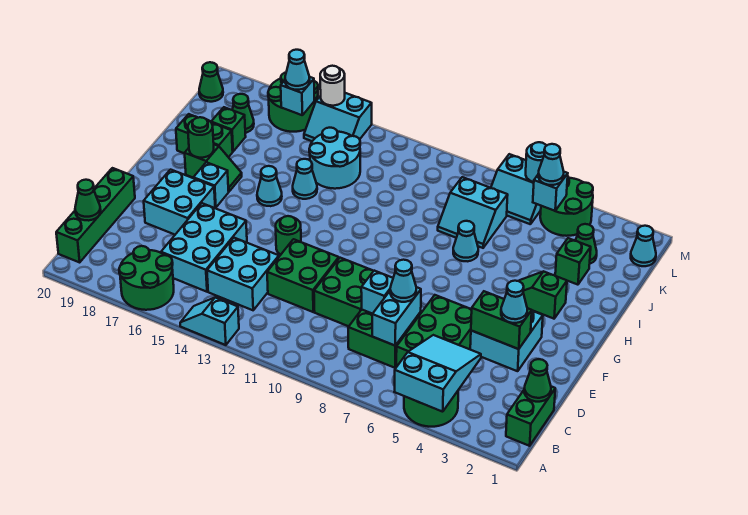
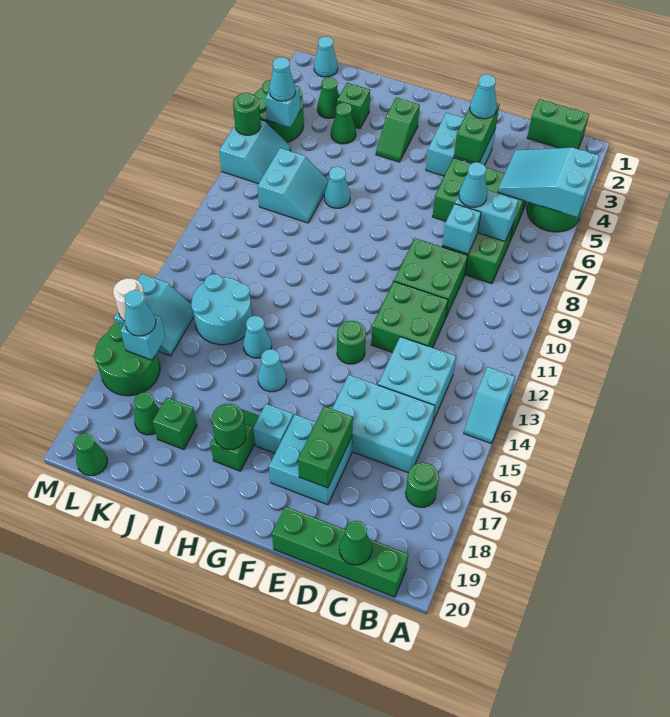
green round brick A16:B17 level 1 -> green round brick B17 level 1
green cone C1 level 2 -> green cone J4 level 1
green brick I18:I19 level 1 -> green brick E17:E18 level 2
cyan round brick M6 level 2 -> green round brick M6 level 2

